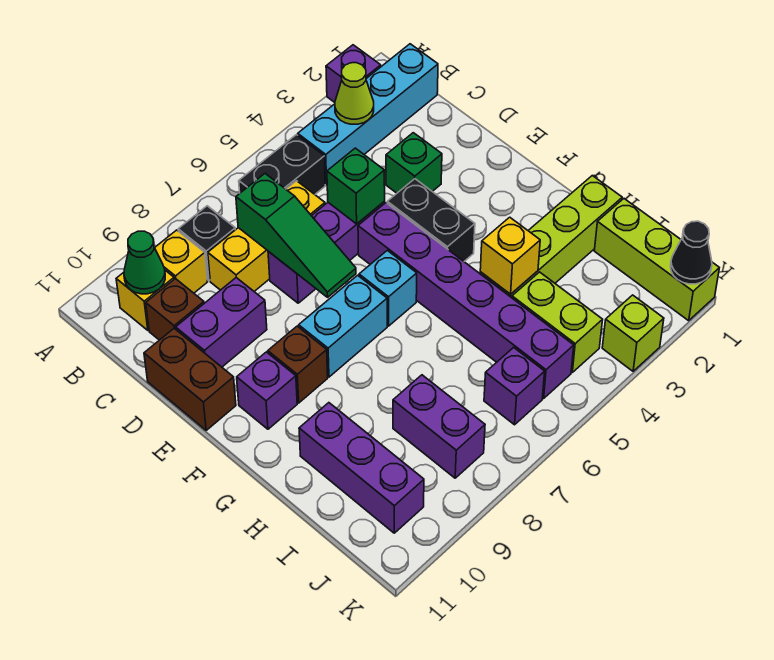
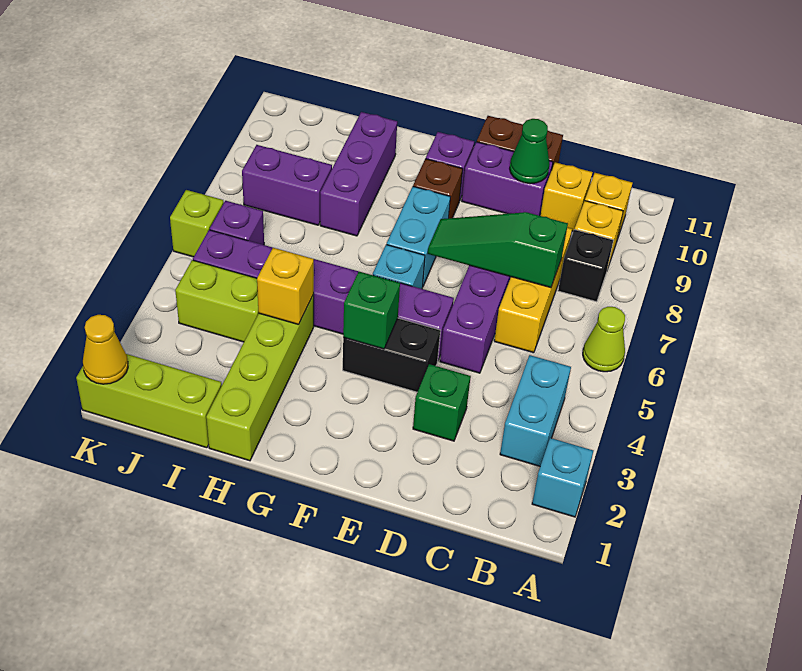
purple brick A2 level 1 -> cyan brick A2 level 1
cyan brick B1:B4 level 1 -> cyan brick B3:B4 level 1
lime cone B3 level 2 -> lime cone A6 level 1
black brick B5:B6 level 1 -> none
green cone B10 level 2 -> green cone D10 level 2
brown brick C10 level 1 -> yellow brick C10 level 1
green brick D5 level 2 -> green brick F4 level 2
purple brick D9:D10 level 1 -> purple brick D10:E10 level 1
purple brick H10:J10 level 1 -> purple brick H8:H10 level 1
black cone K1 level 2 -> yellow cone K1 level 2
lime brick K3 level 1 -> lime brick K6 level 1

